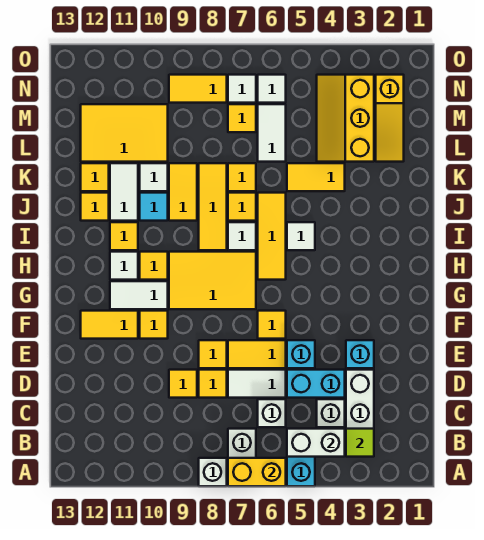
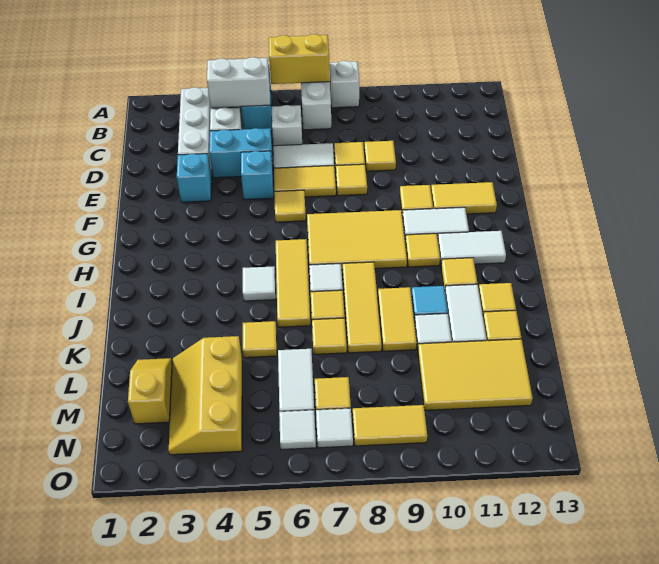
lime tile B3 level 2 -> none
white tile H11 level 1 -> white tile H11:H12 level 1
yellow tile K4:K5 level 1 -> yellow tile K5 level 1
yellow slope L2:N2 level 1 top N -> yellow slope L2:M2 level 1 top M
yellow slope L3:N4 level 1 top 3 -> yellow slope L3:N4 level 1 top 4

